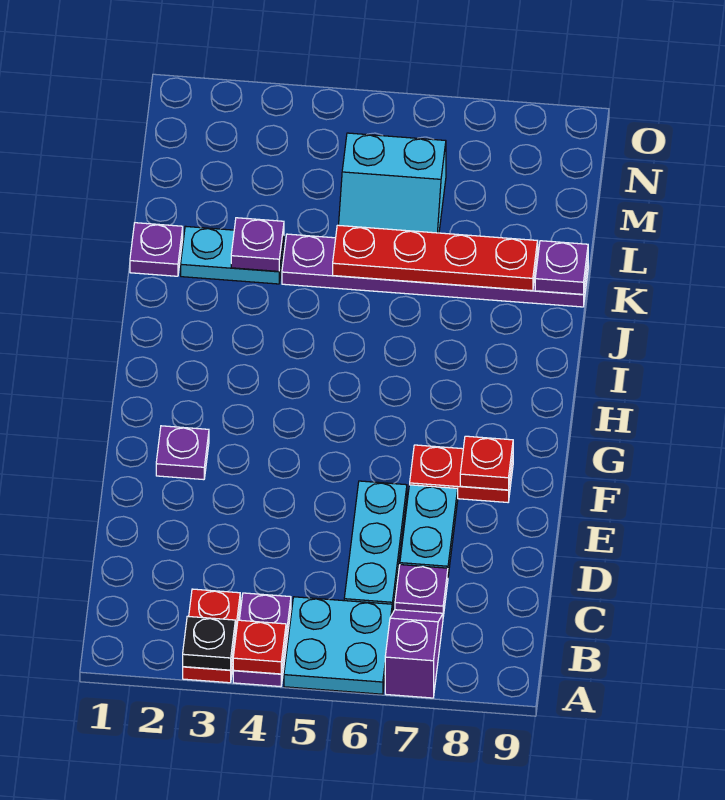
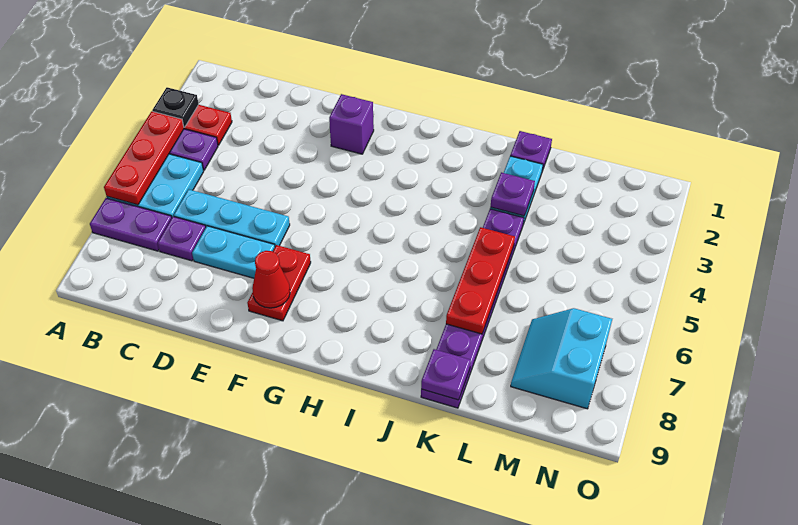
red plate A4 level 2 -> red plate A4:A6 level 2
purple slope A7:B7 level 1 top A -> purple plate A7:B7 level 1
purple plate F2 level 1 -> purple brick F2 level 1
red plate F8 level 2 -> red cone F8 level 2
red plate K5:K8 level 2 -> red plate K5:K7 level 2
cyan slope L5:M6 level 1 top M -> cyan slope M7:N8 level 1 top N

